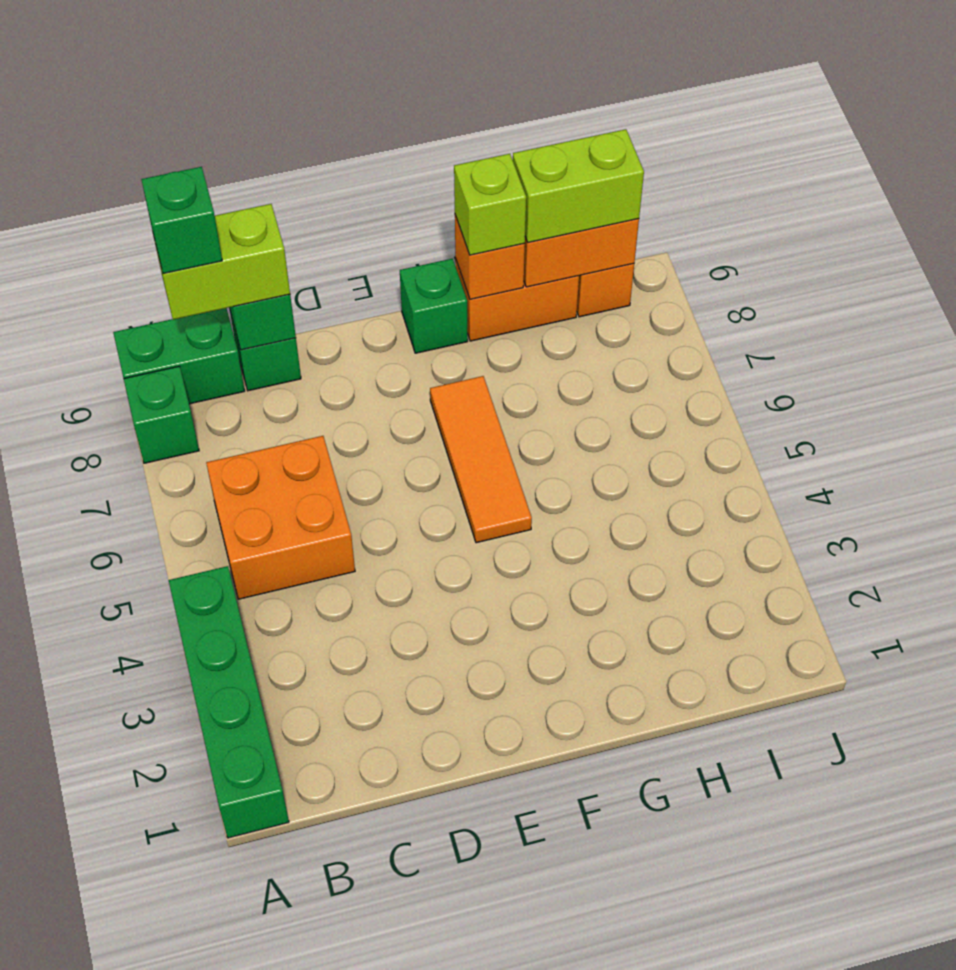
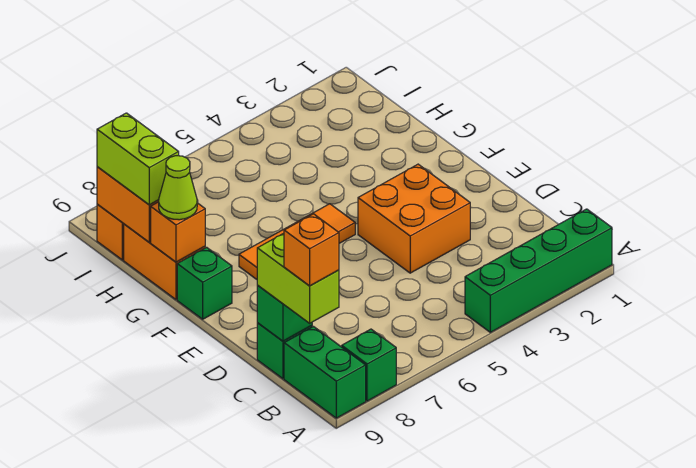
orange brick B5:C6 level 1 -> orange brick D3:E4 level 1
green brick B9 level 4 -> orange brick B9 level 4
lime brick G9 level 3 -> lime cone G9 level 3

